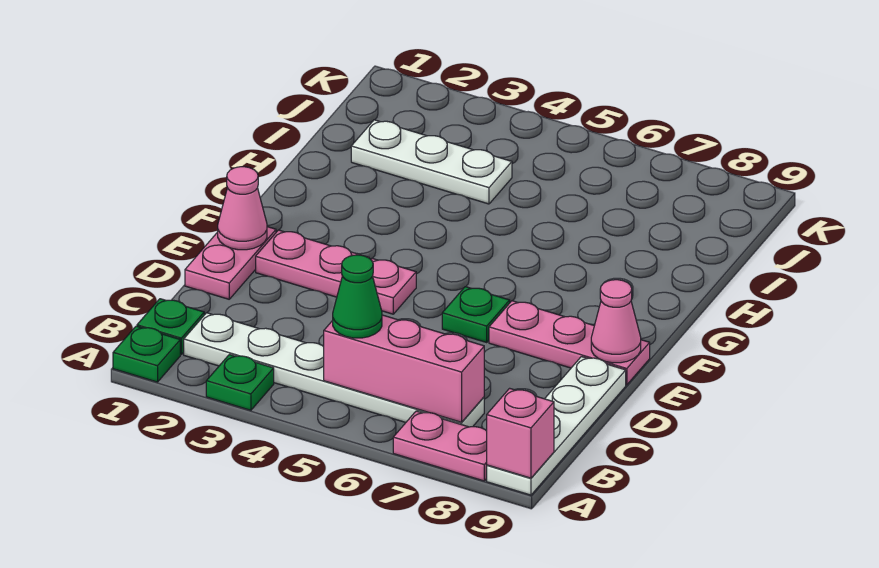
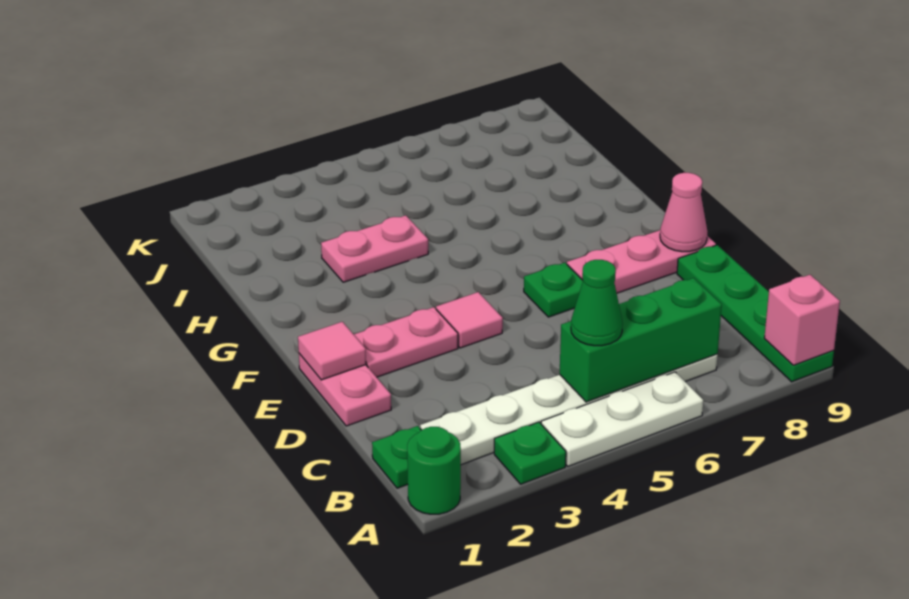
green plate A1 level 1 -> green round brick A1 level 1
pink plate A7:A8 level 1 -> pink plate H3:H4 level 1
white plate A9:D9 level 1 -> green plate A9:D9 level 1
pink brick B5:B7 level 2 -> green brick B5:B7 level 2
pink cone E1 level 2 -> pink tile E1 level 2
pink plate E4 level 1 -> pink tile E4 level 1
white plate I2:I4 level 1 -> white plate A4:A6 level 1

